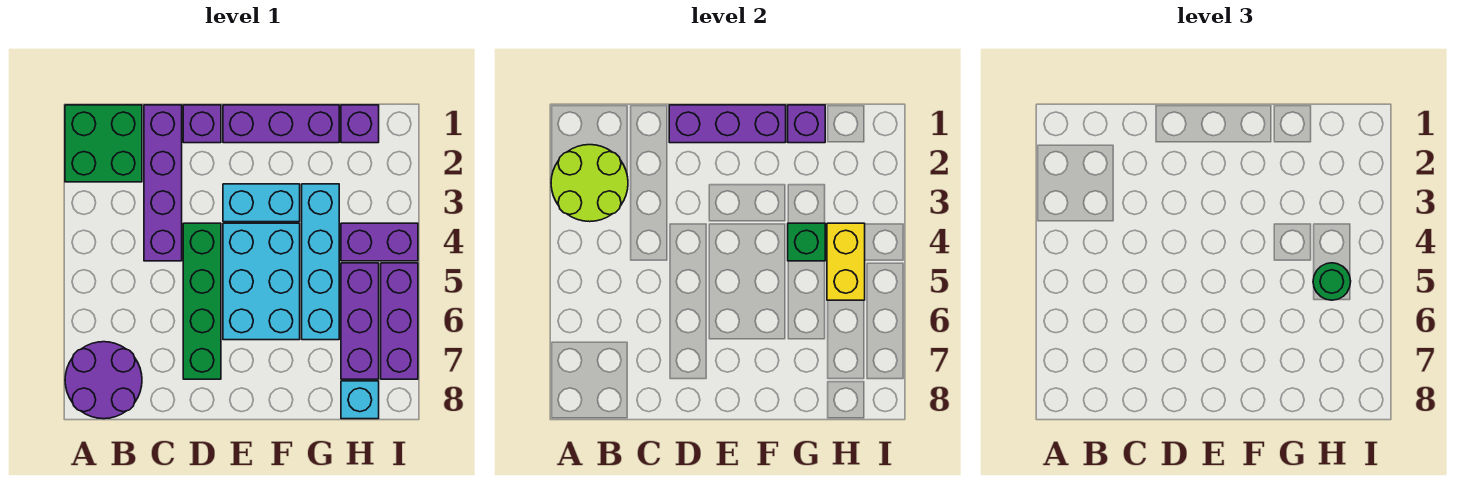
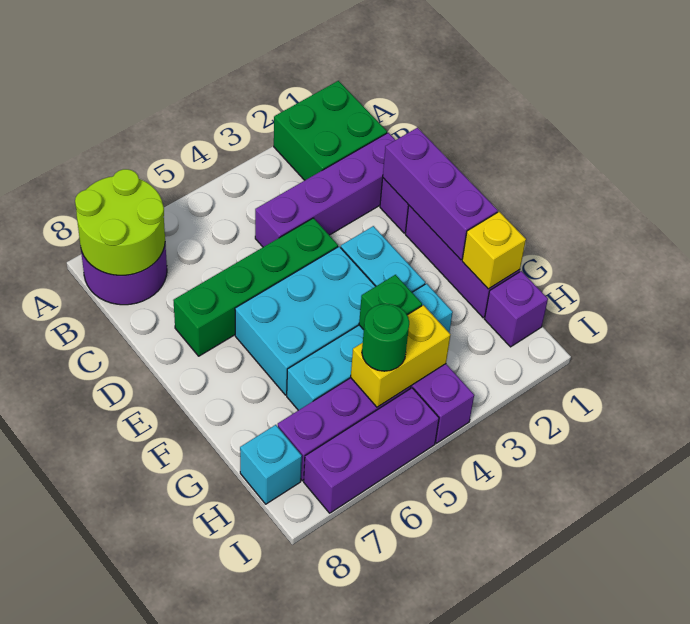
lime round brick A2:B3 level 2 -> lime round brick A7:B8 level 2
purple brick G1 level 2 -> yellow brick G1 level 2

